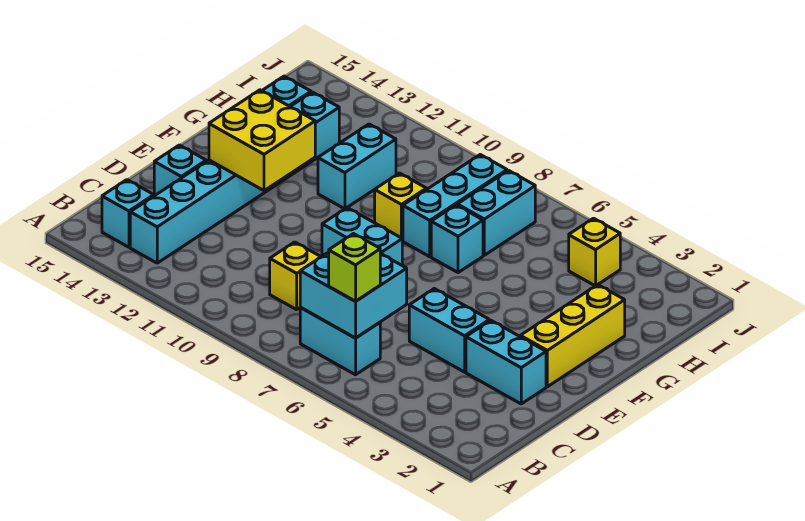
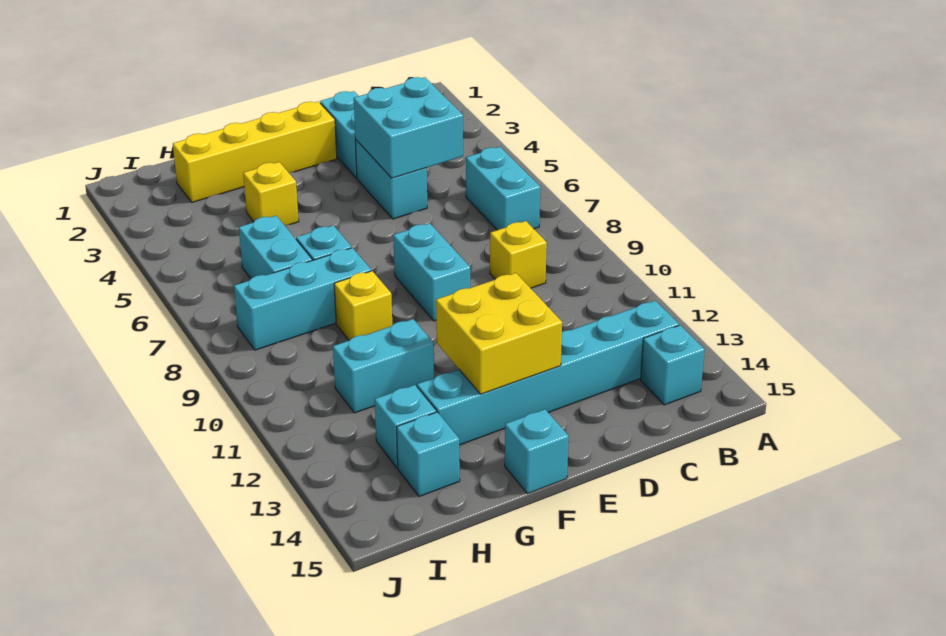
cyan brick B6:C7 level 2 -> cyan brick C4:D5 level 2
lime brick B6 level 3 -> none
cyan brick D14 level 1 -> cyan brick F15 level 1
yellow brick E2:G2 level 1 -> yellow brick E2:H2 level 1
cyan brick H7:I7 level 1 -> cyan brick H6:H7 level 1
yellow brick I4 level 1 -> yellow brick G4 level 1

